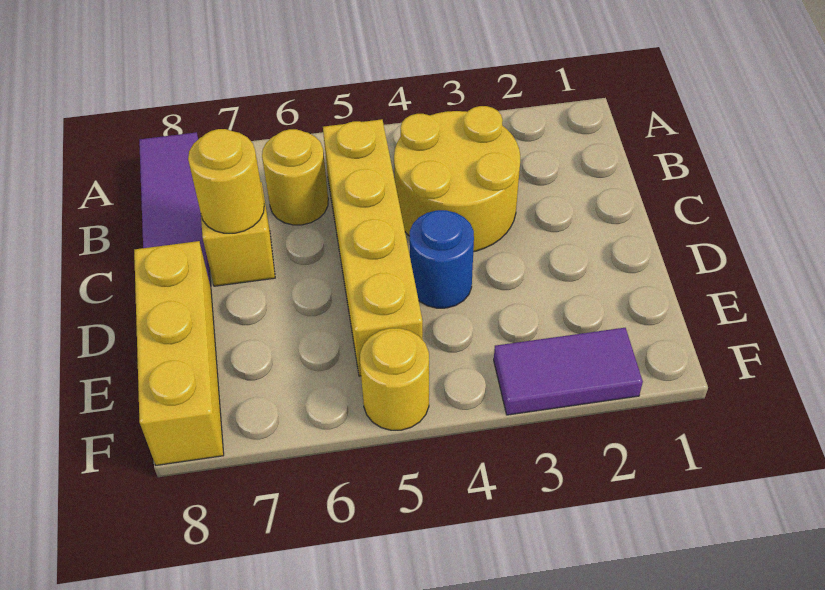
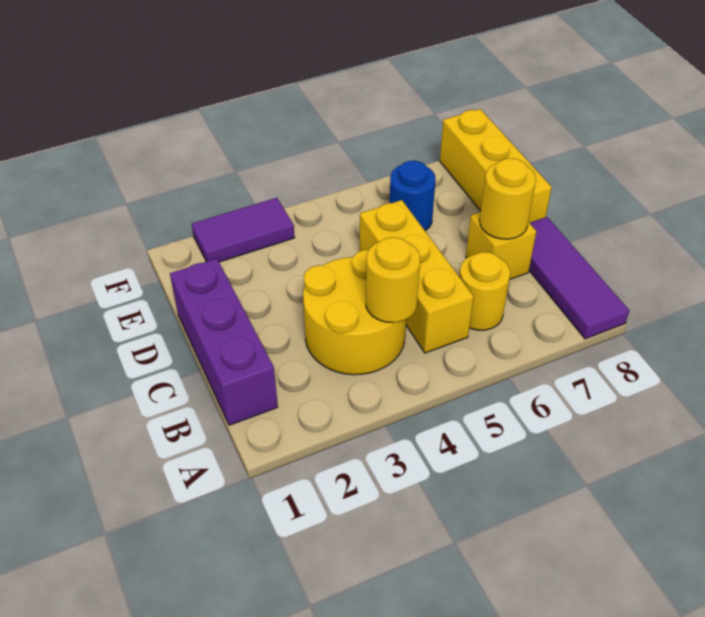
none -> purple brick B1:D1 level 1
yellow brick B5:E5 level 1 -> yellow brick B5:D5 level 1
blue round brick D4 level 1 -> blue round brick E6 level 1
yellow round brick F5 level 1 -> yellow round brick B4 level 2

